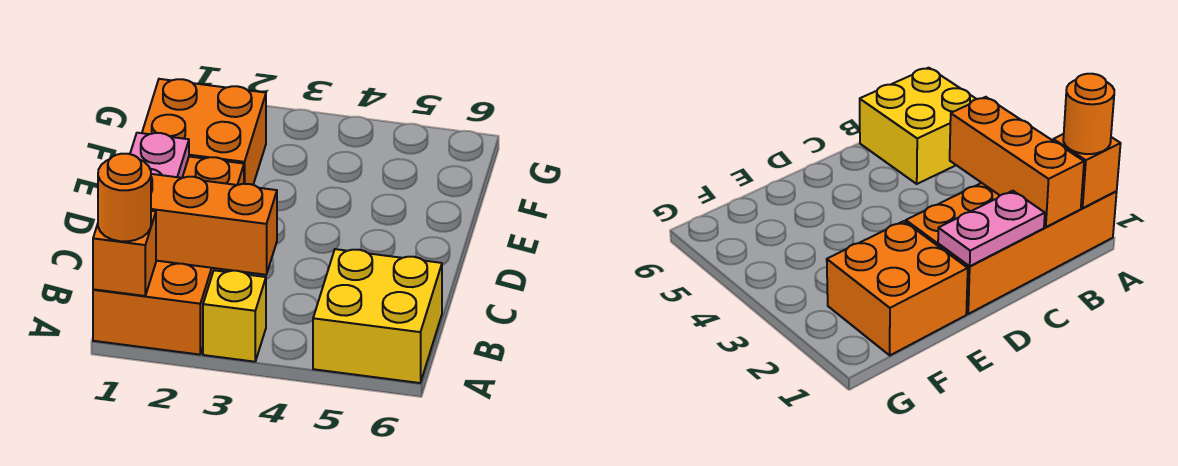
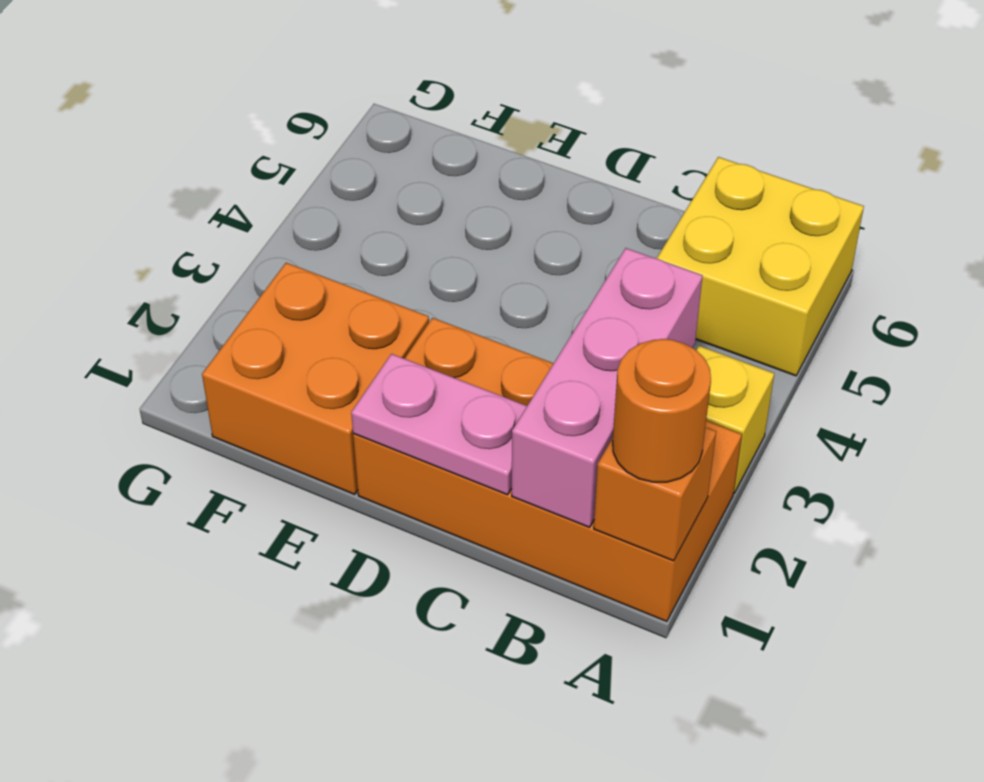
orange brick B1:B3 level 2 -> pink brick B1:B3 level 2

